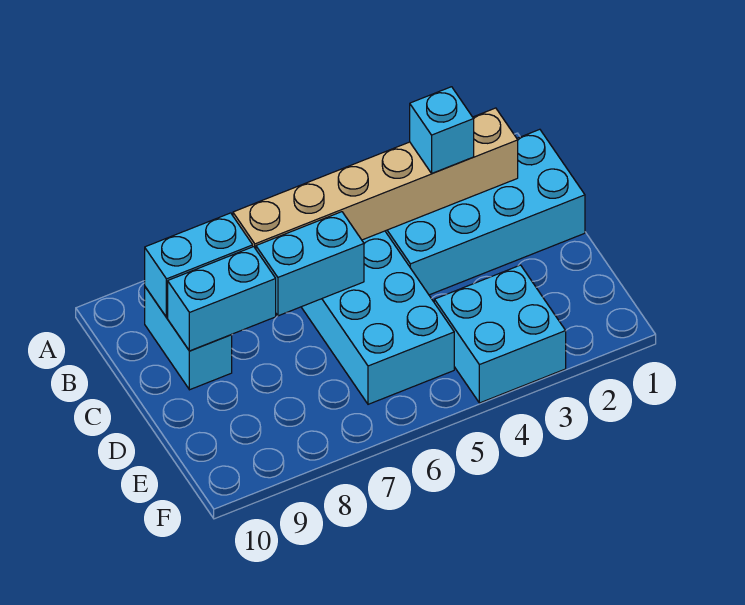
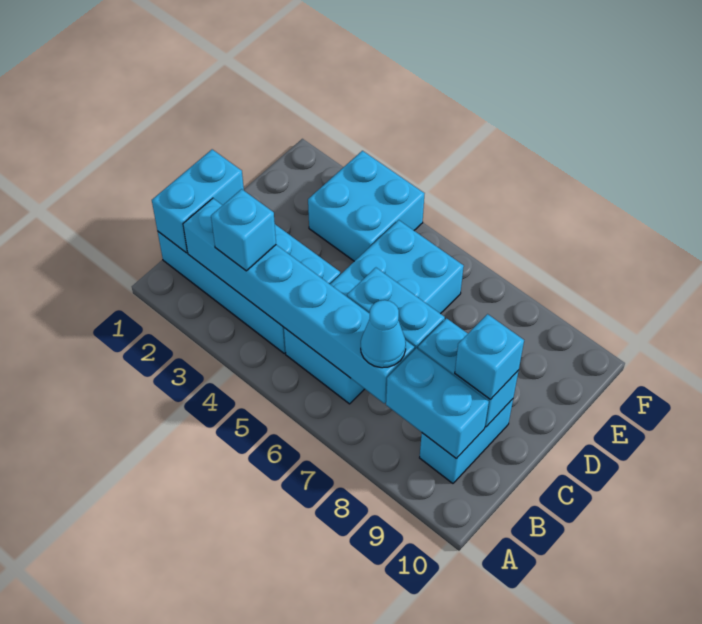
none -> cyan brick B1:C1 level 2
tan brick B2:B7 level 2 -> cyan brick B2:B7 level 2
none -> cyan cone B7 level 3
none -> cyan brick C9 level 3

